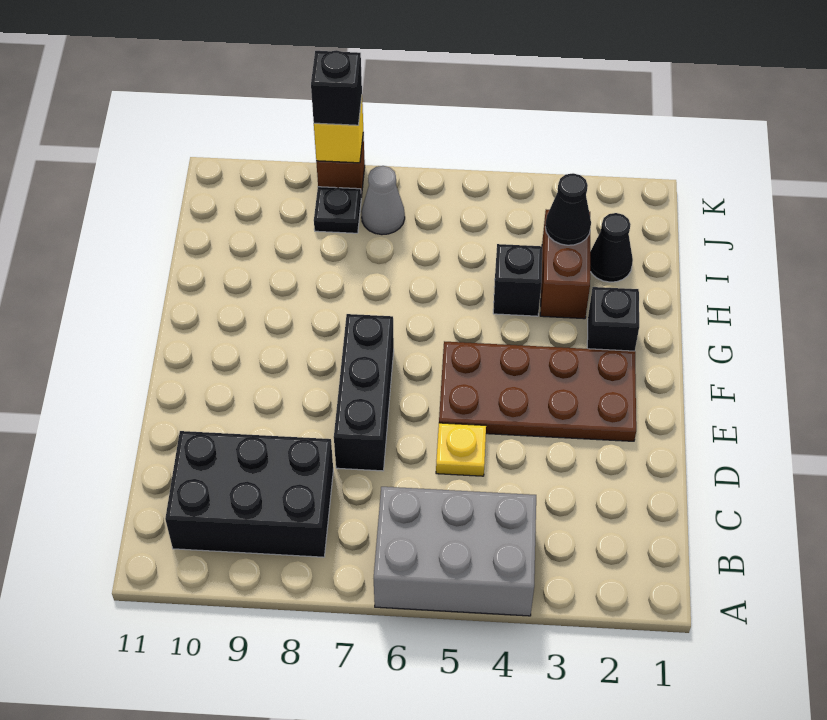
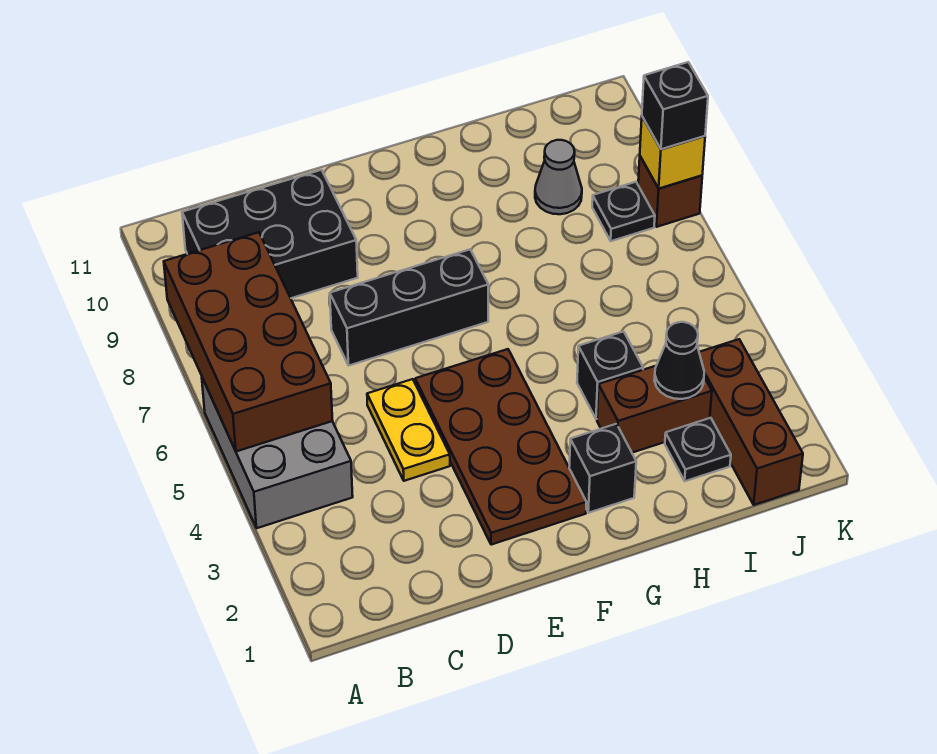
none -> brown brick A5:B8 level 2
black brick B8:C10 level 1 -> black brick B9:D10 level 1
yellow plate D5 level 1 -> yellow plate D4:D5 level 1
black cone I2 level 1 -> black plate I2 level 1
none -> brown brick J1:J3 level 1
grey cone J7 level 1 -> grey cone I9 level 1

